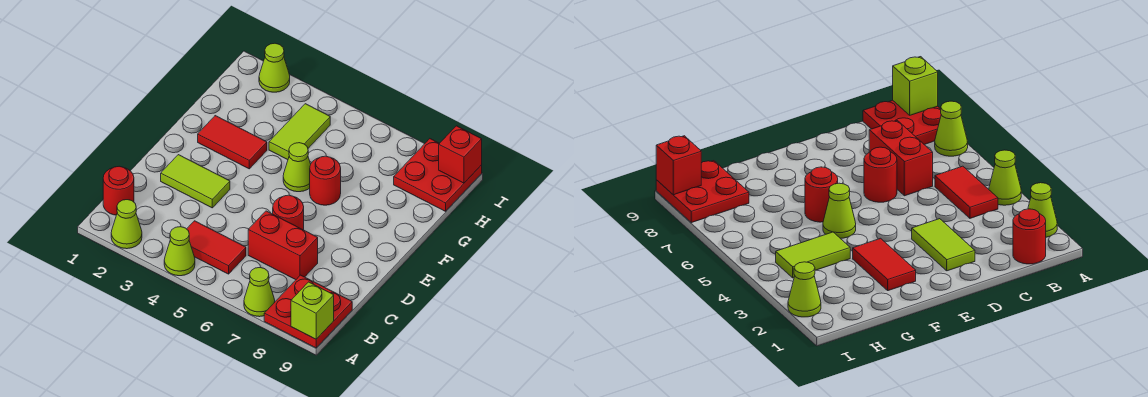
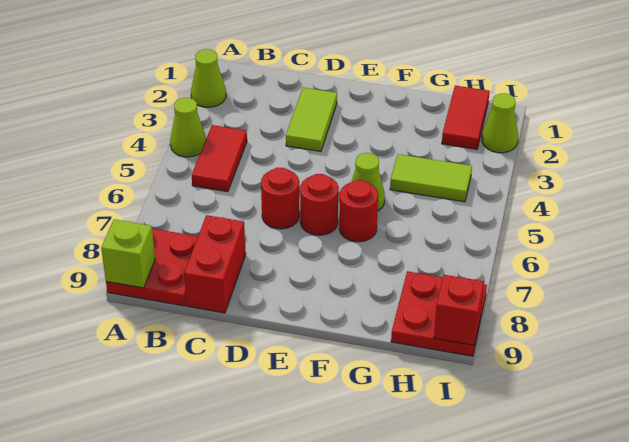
lime cone A7 level 1 -> none
red round brick B1 level 1 -> red round brick E6 level 1
red brick C6:C7 level 1 -> red brick C8:C9 level 1
red tile F2:F3 level 1 -> red tile H1:H2 level 1

